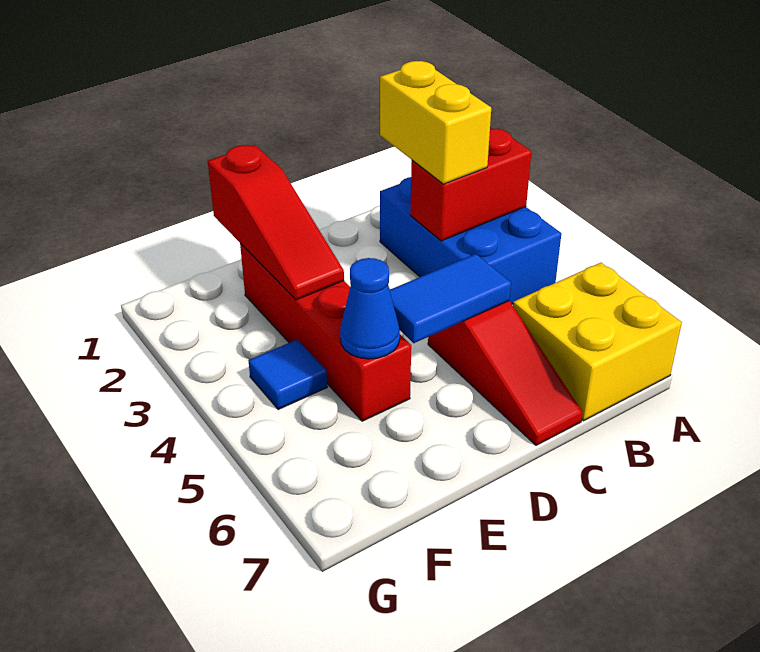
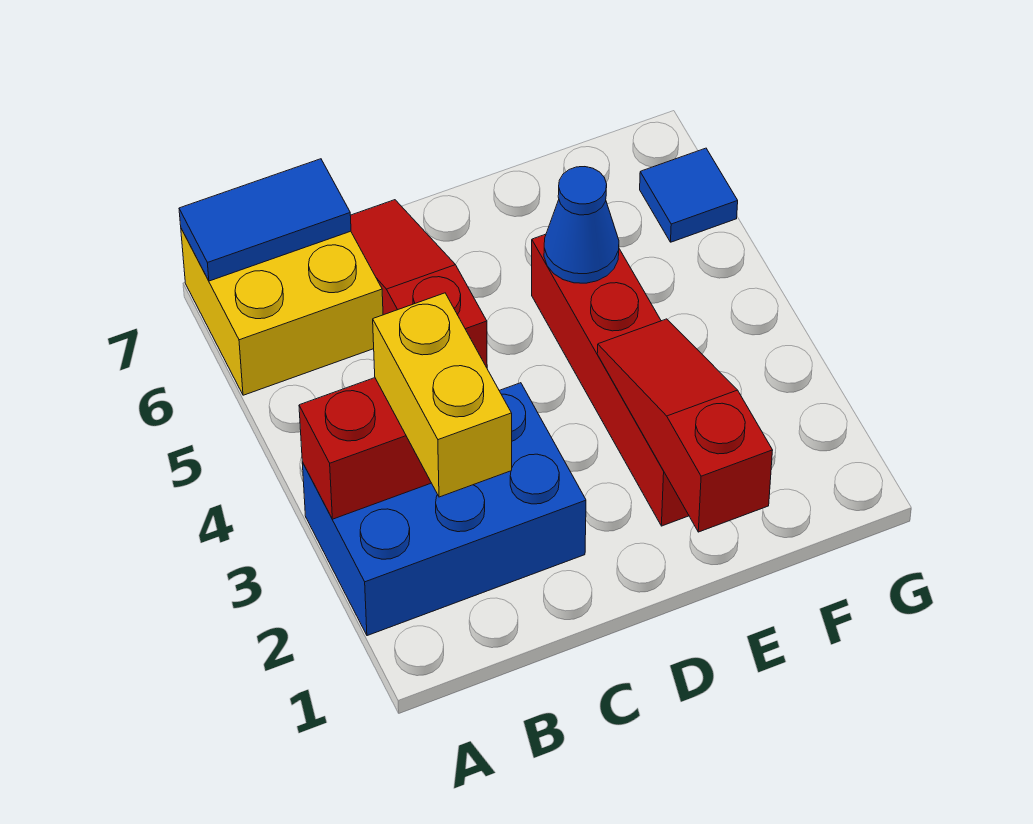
blue brick A2:B4 level 1 -> blue brick A2:C3 level 1
blue tile C5:D5 level 2 -> blue tile A7:B7 level 2
blue tile F4 level 1 -> blue tile G6 level 1

